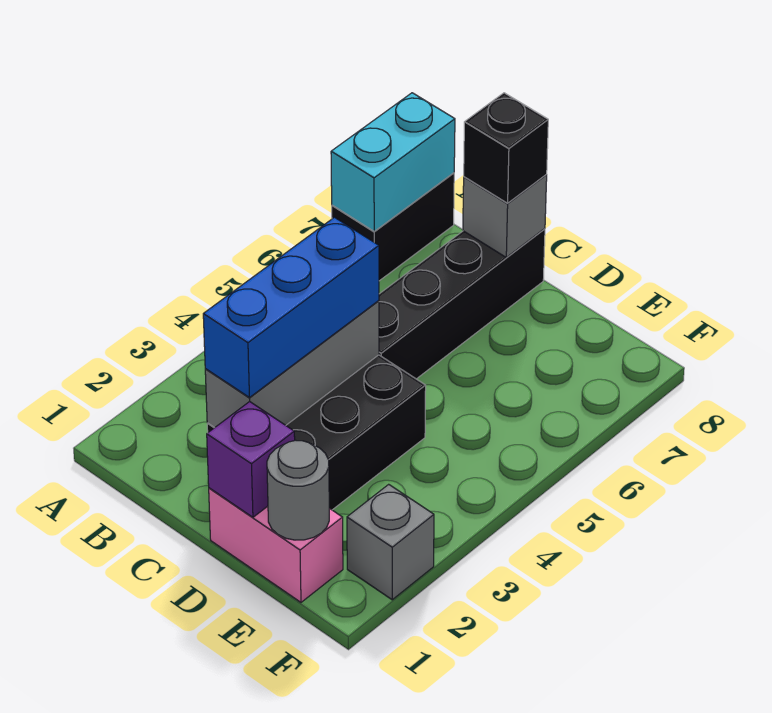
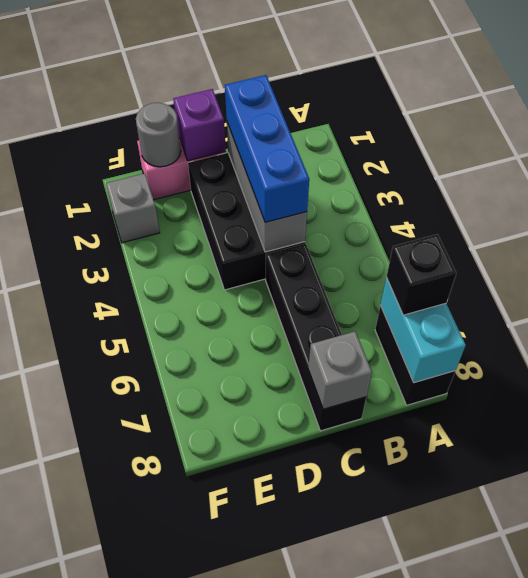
black brick C8 level 3 -> black brick A7 level 3

